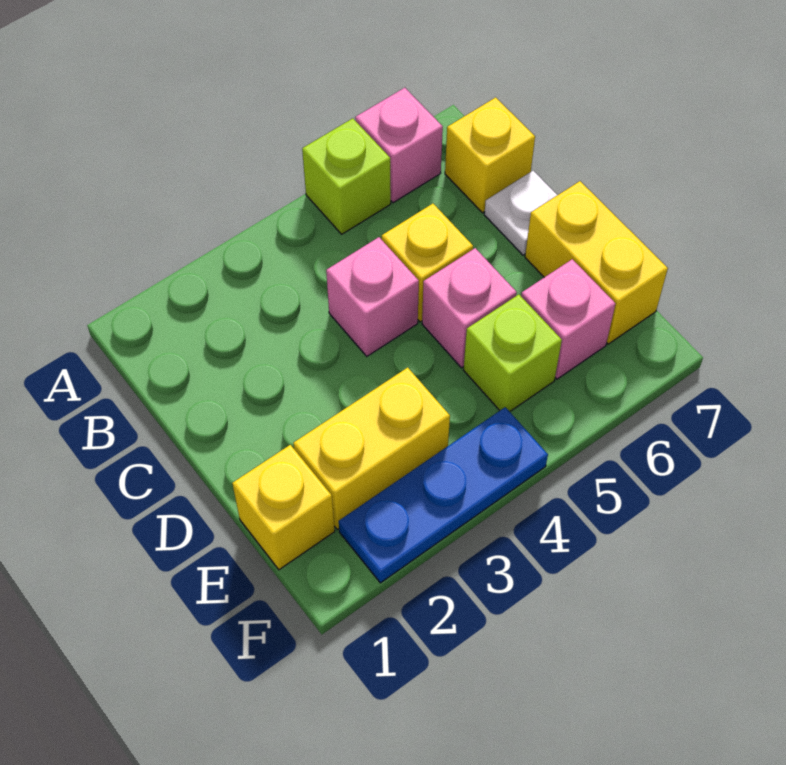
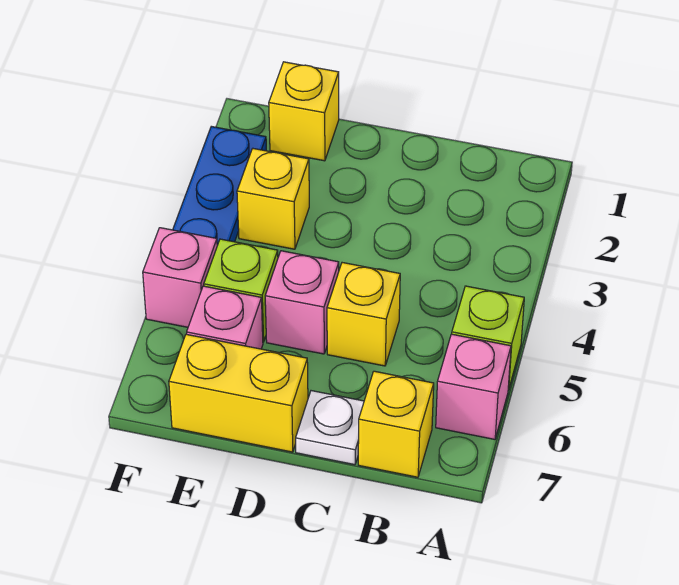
pink brick C4 level 1 -> pink brick F5 level 1
yellow brick E2:E3 level 1 -> yellow brick E3 level 1

